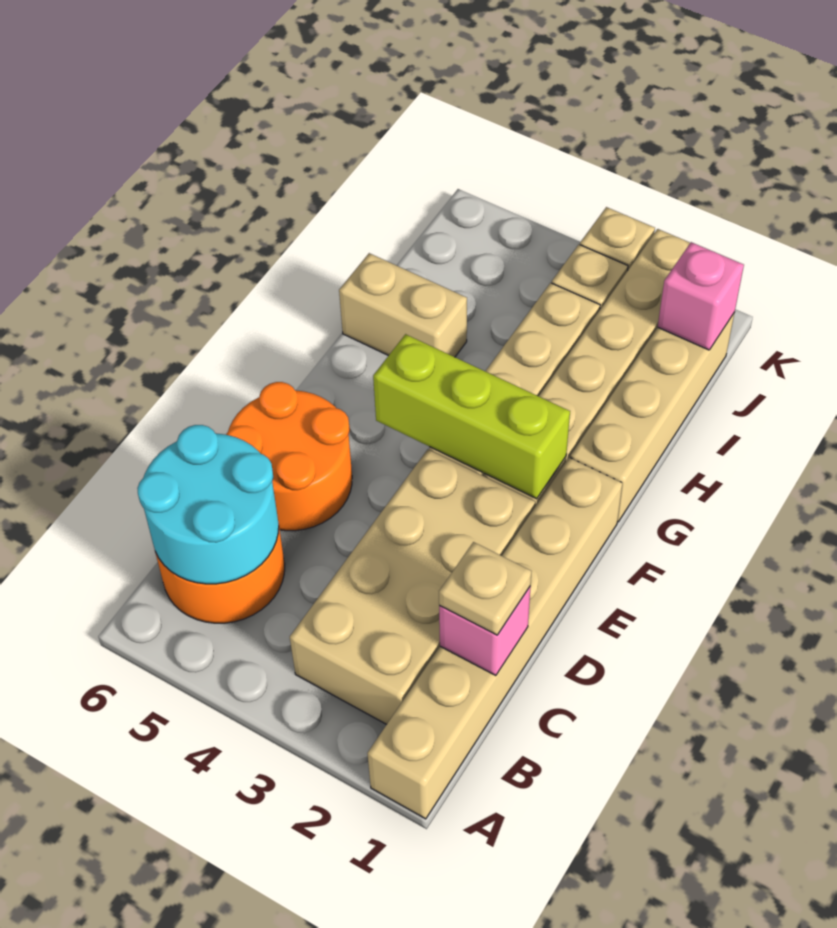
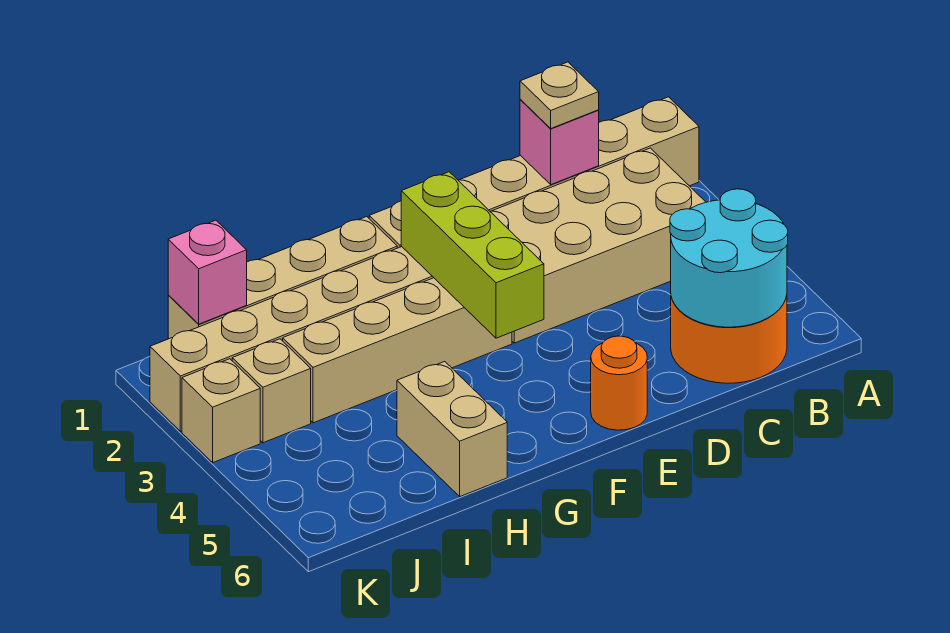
orange round brick D5:E6 level 1 -> orange round brick E6 level 1

